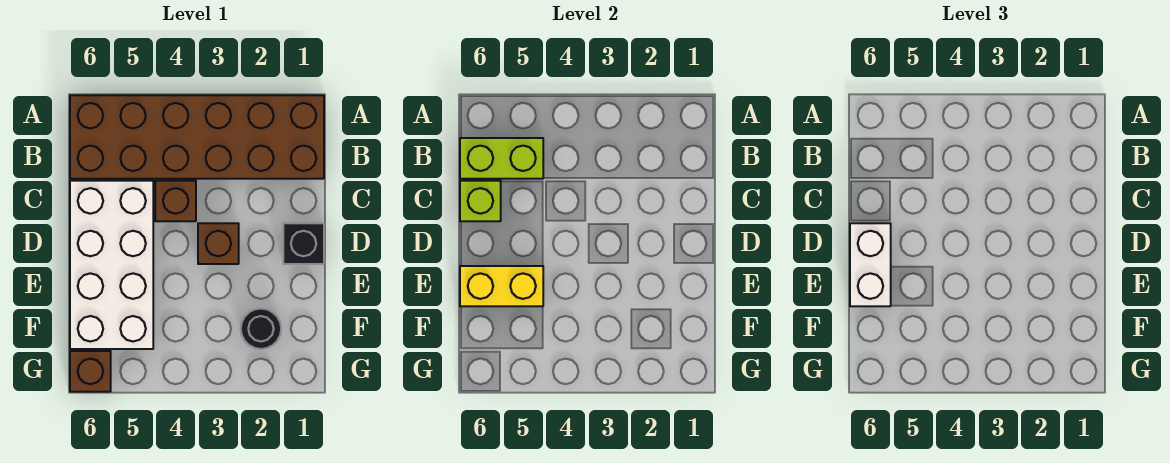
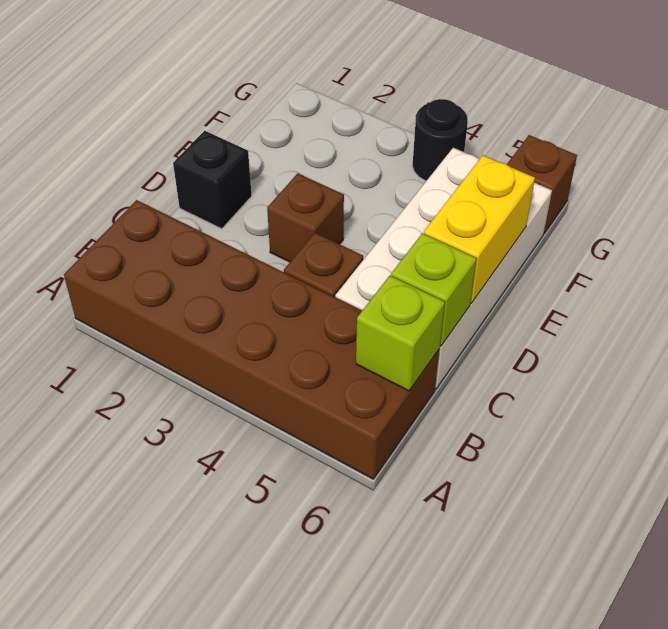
lime brick B5:B6 level 2 -> lime brick B6 level 2
white brick D6:E6 level 3 -> none
yellow brick E5:E6 level 2 -> yellow brick D6:E6 level 2
black round brick F2 level 1 -> black round brick G4 level 1

